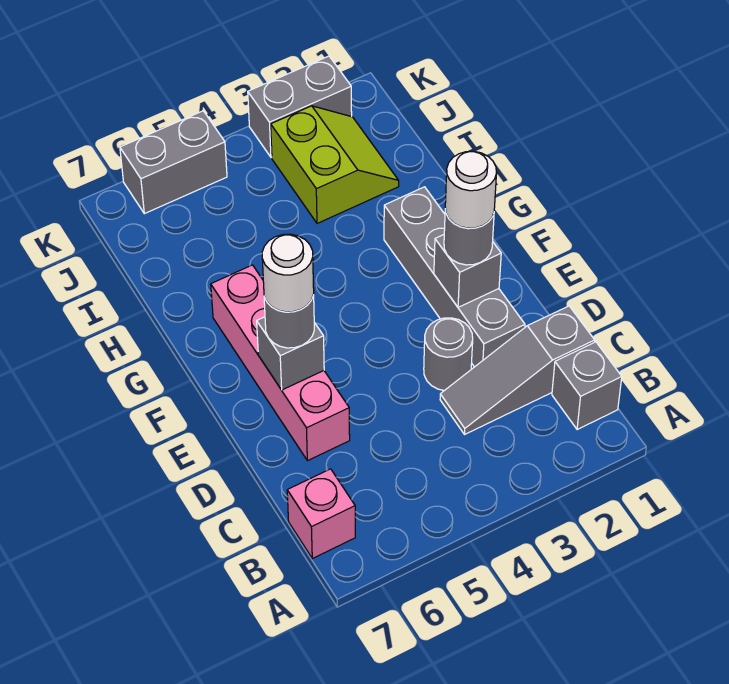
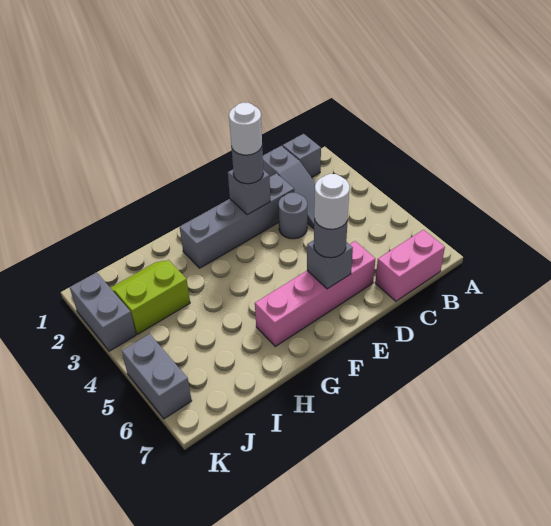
pink brick B7 level 1 -> pink brick B7:C7 level 1

